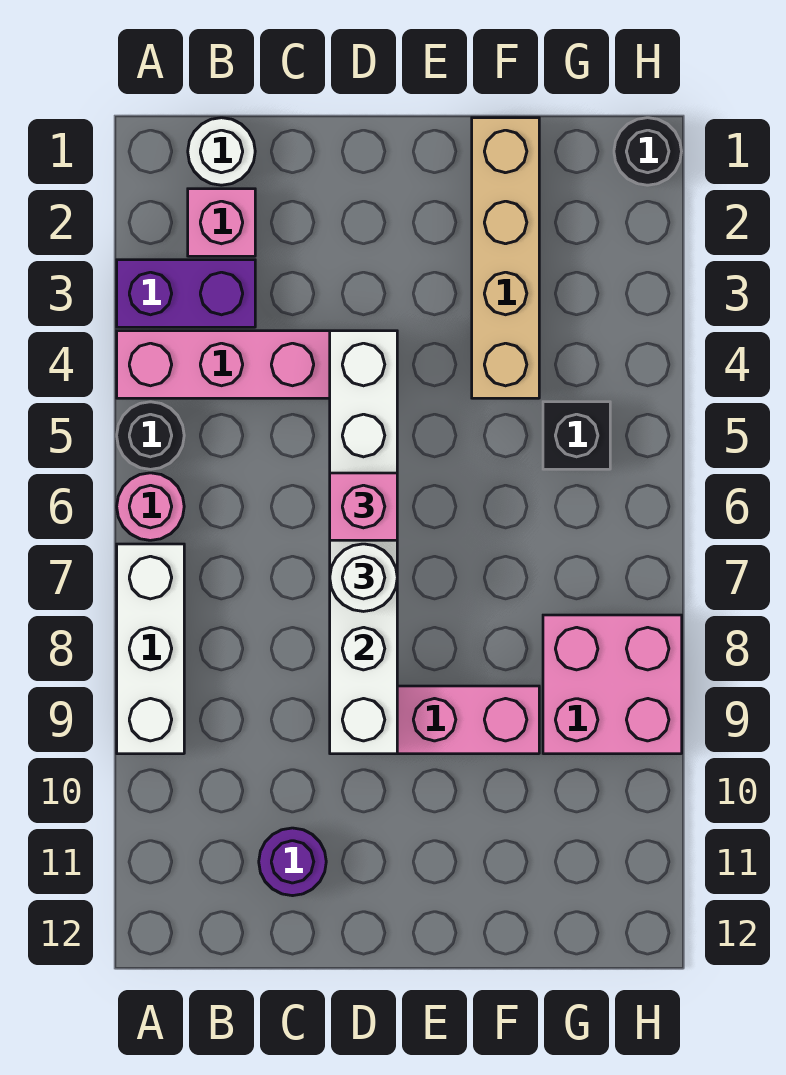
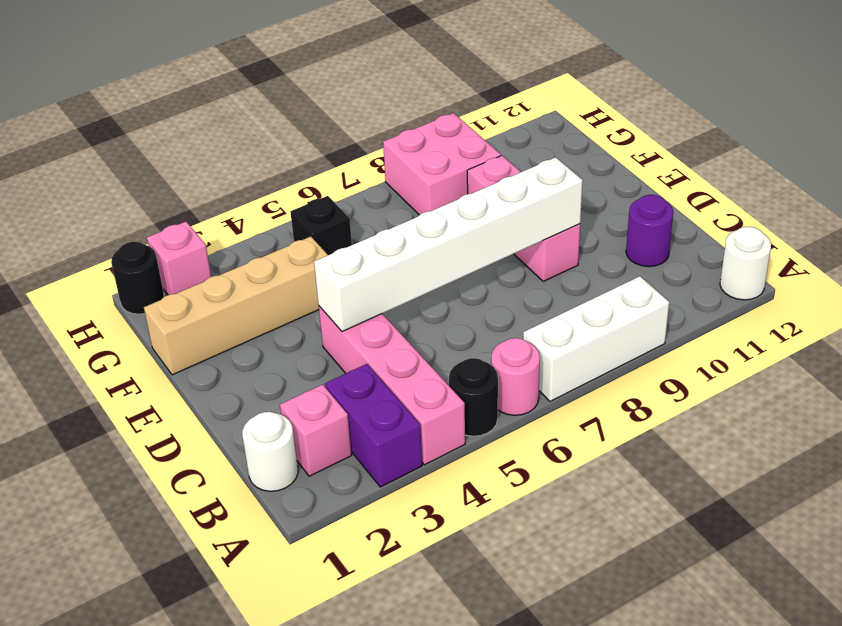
pink brick D6 level 3 -> pink brick H2 level 1
white round brick D7 level 3 -> white round brick A12 level 1

